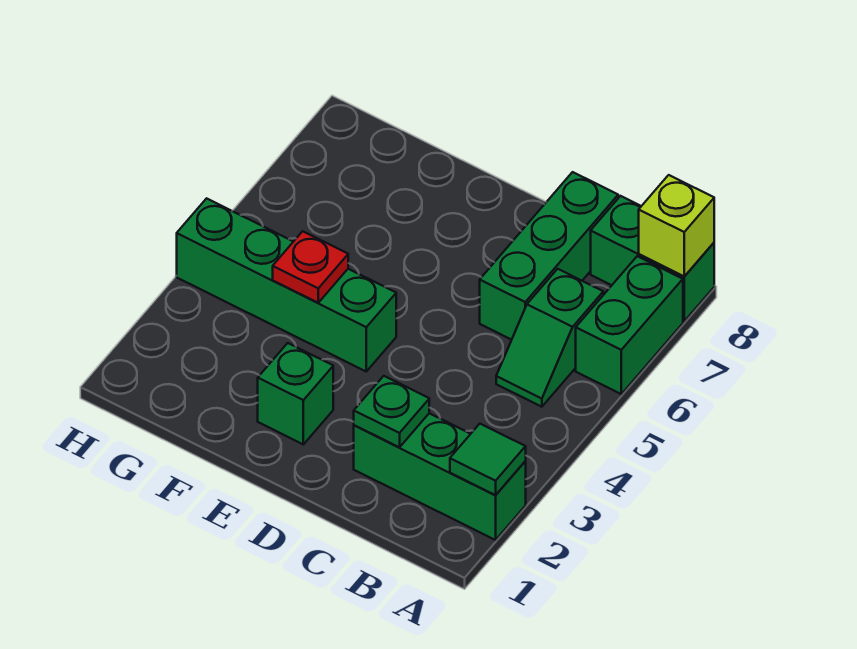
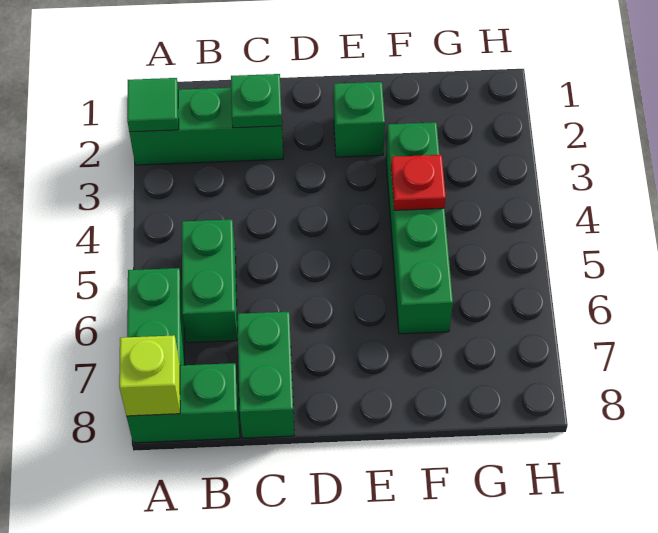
green slope B5:B6 level 1 top 6 -> green brick B5:B6 level 1
green brick C6:C8 level 1 -> green brick C7:C8 level 1
green brick E4:H4 level 1 -> green brick F3:F6 level 1

